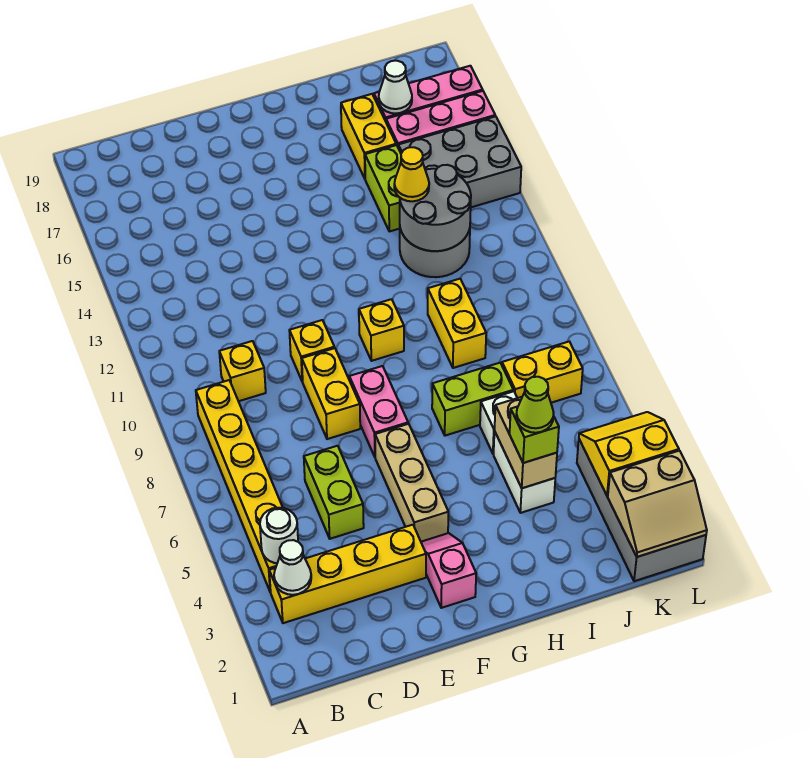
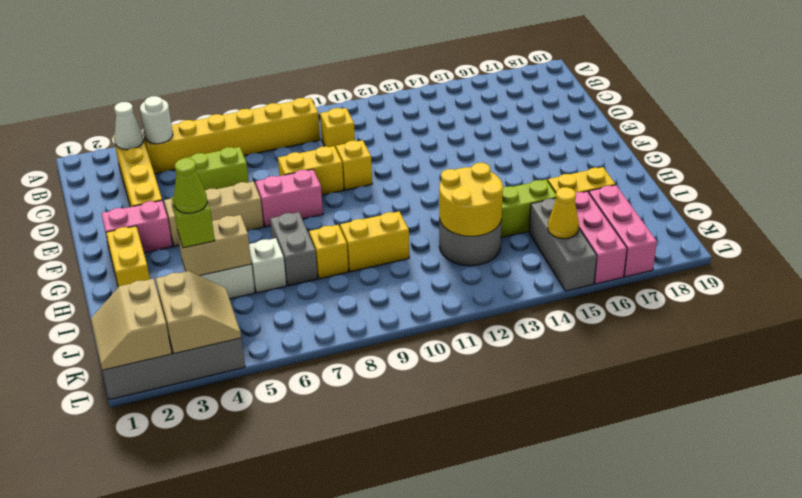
pink slope F2:F3 level 1 top 2 -> pink brick F2:F3 level 1
yellow brick G10 level 1 -> yellow brick I8 level 1
lime brick H7:I7 level 1 -> grey brick H7:I7 level 1
grey round brick I12:J13 level 2 -> yellow round brick I12:J13 level 2
yellow cone I13 level 3 -> yellow cone K15 level 2
yellow brick J7:K7 level 1 -> yellow brick G2:H2 level 1
grey brick J14:L15 level 1 -> grey brick J15:L15 level 1
white cone J17 level 2 -> none
yellow slope K3:L4 level 2 top 3 -> tan slope K3:L4 level 2 top 3

